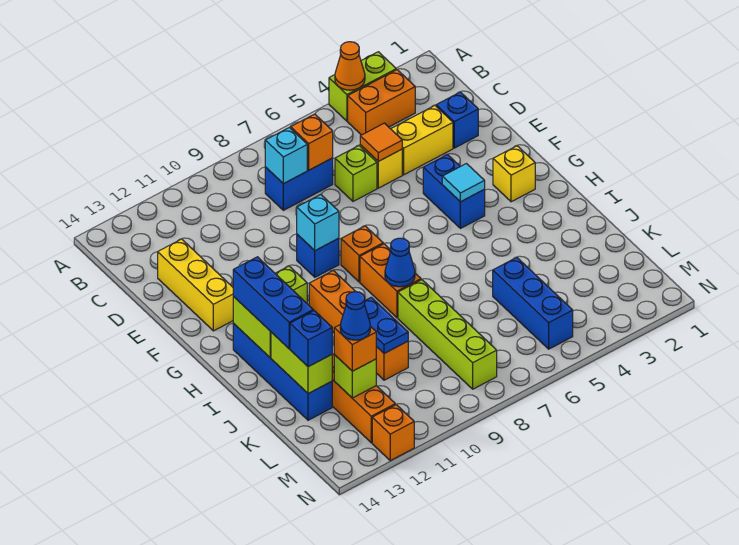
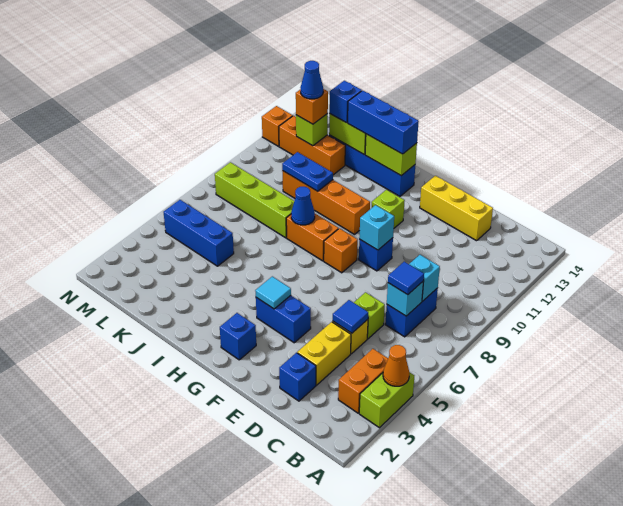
orange brick C7 level 2 -> cyan brick C7 level 2
none -> blue tile C7 level 3
orange tile D5 level 2 -> blue tile D5 level 2
yellow brick G2 level 1 -> blue brick G2 level 1

